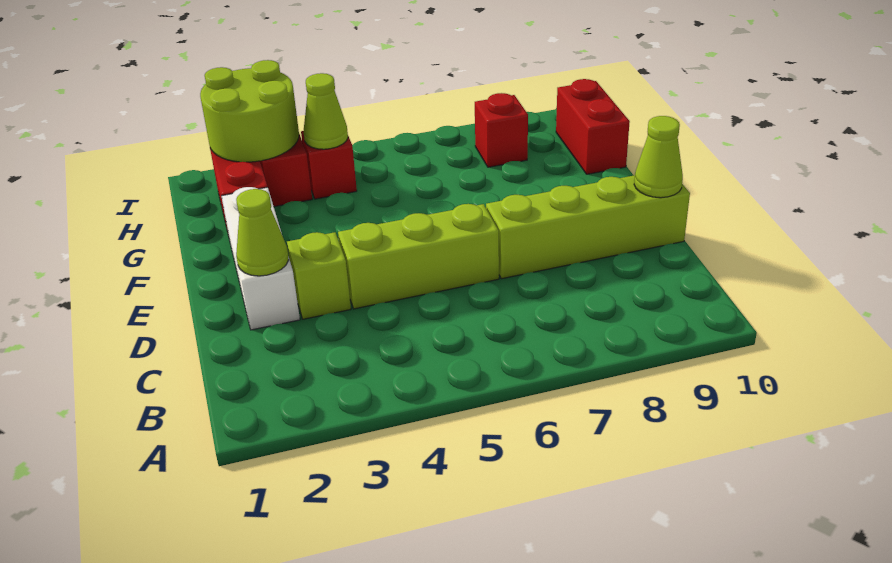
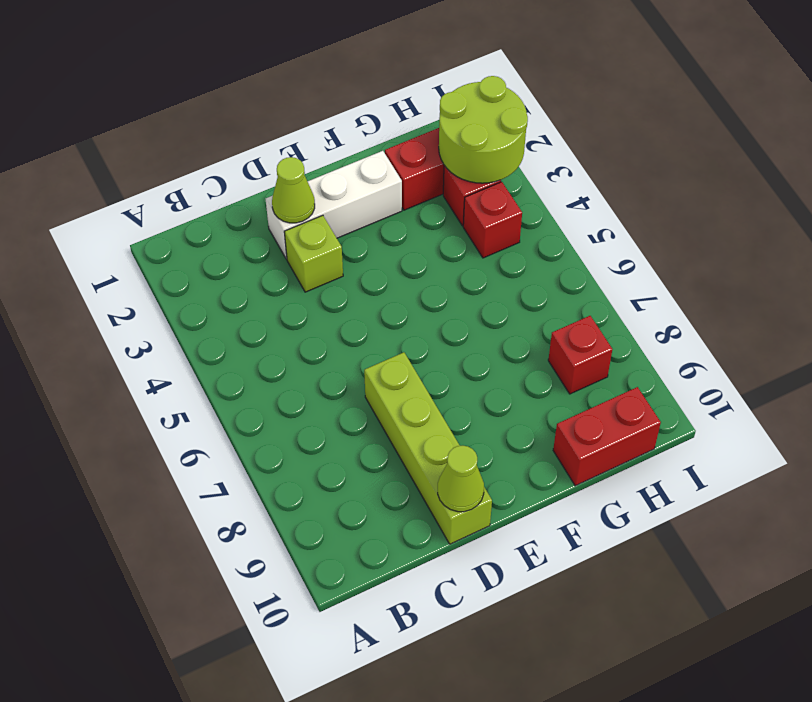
lime brick D4:D6 level 1 -> none
lime cone H4 level 2 -> none

